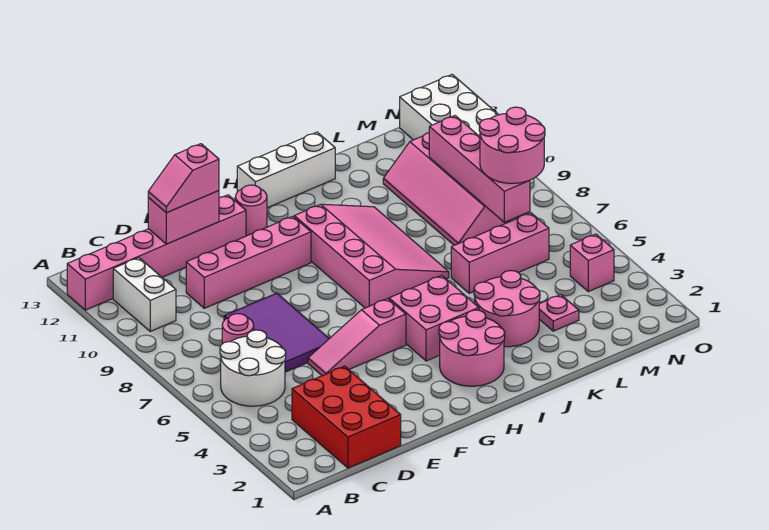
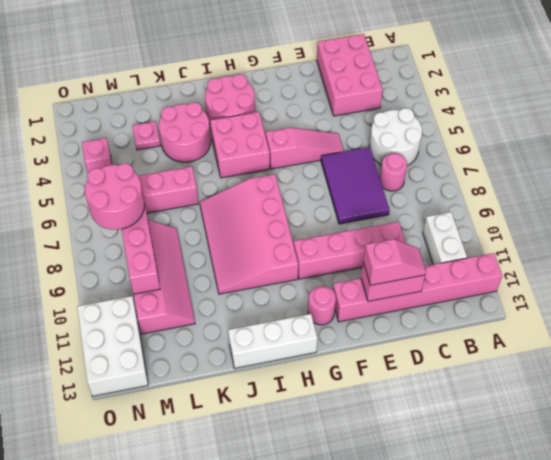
red brick C1:D3 level 1 -> pink brick C1:D3 level 1

